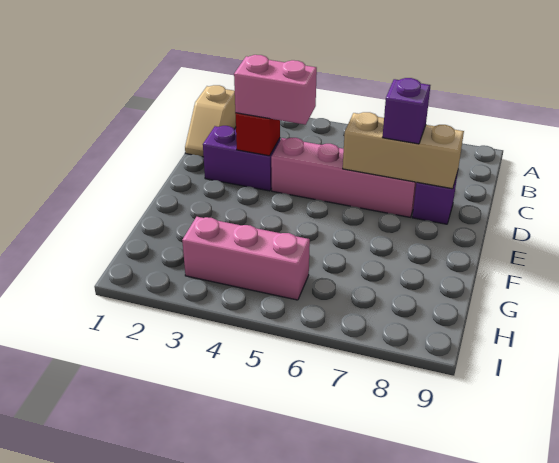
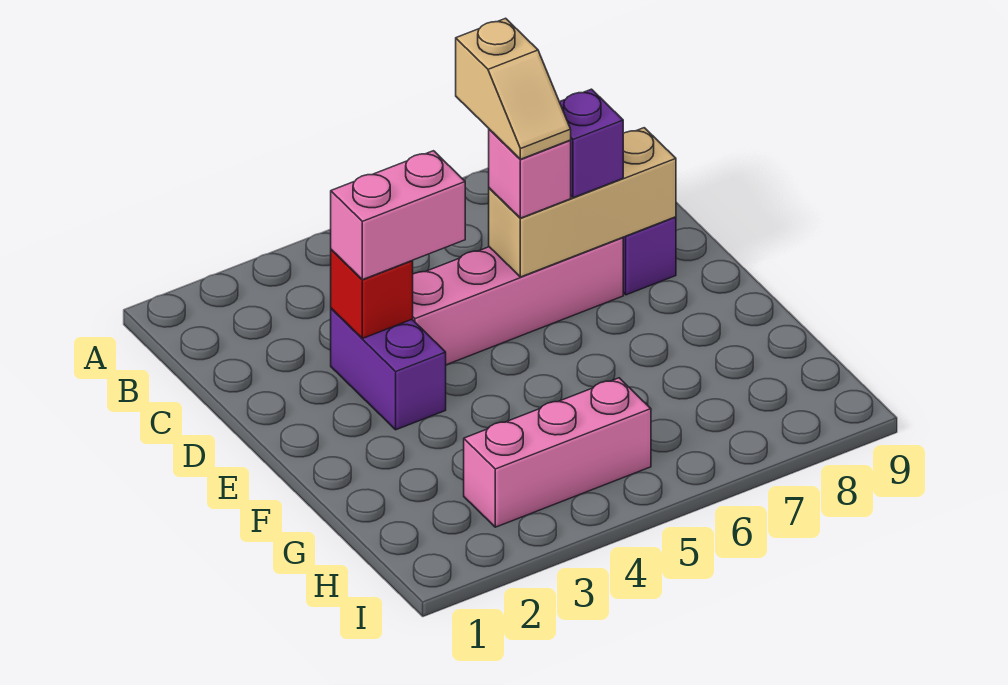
tan slope B1:C1 level 1 top B -> tan slope C6:D6 level 4 top C
purple brick D2:D3 level 1 -> purple brick D3:E3 level 1
none -> pink brick D6 level 3

